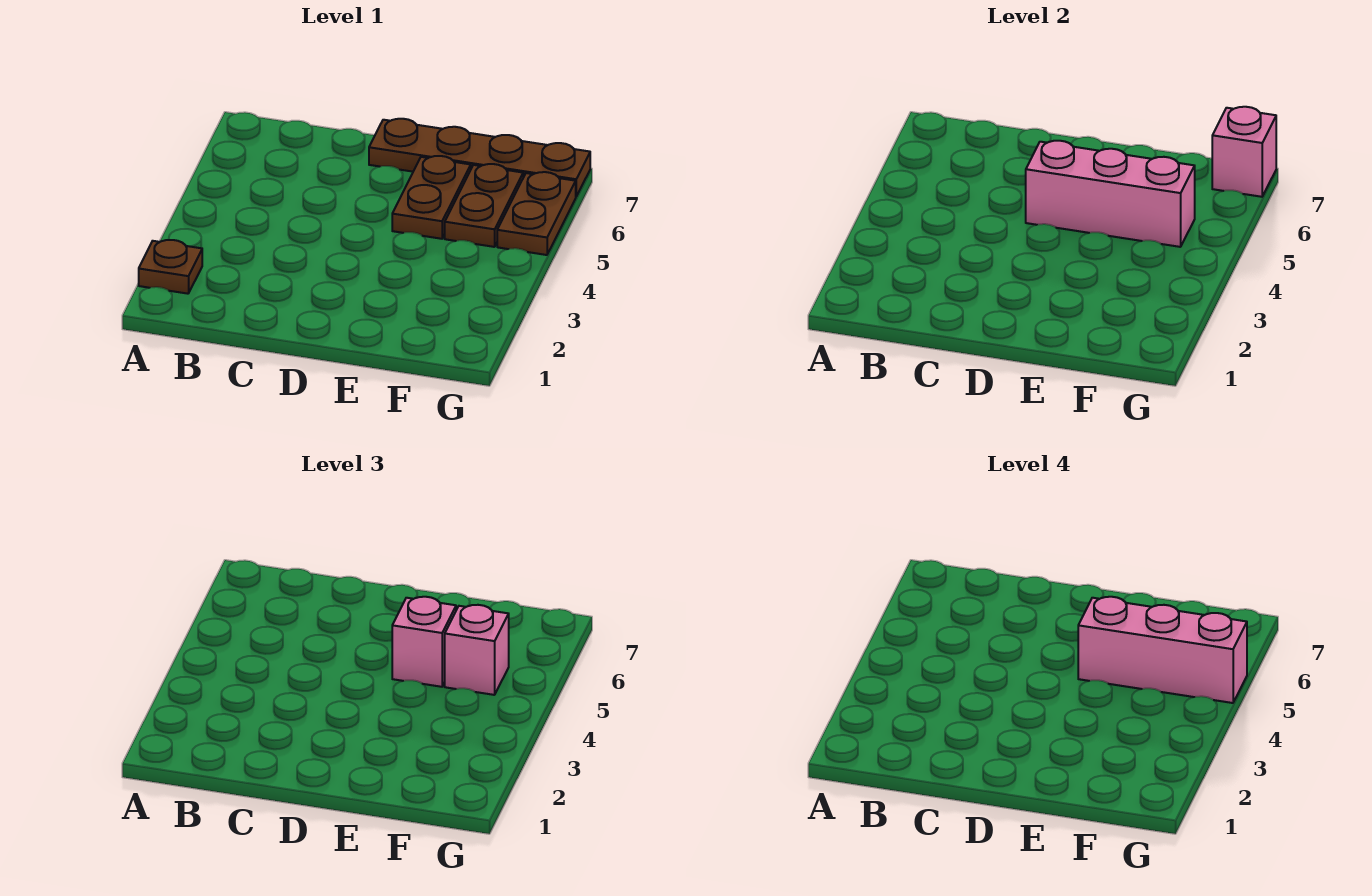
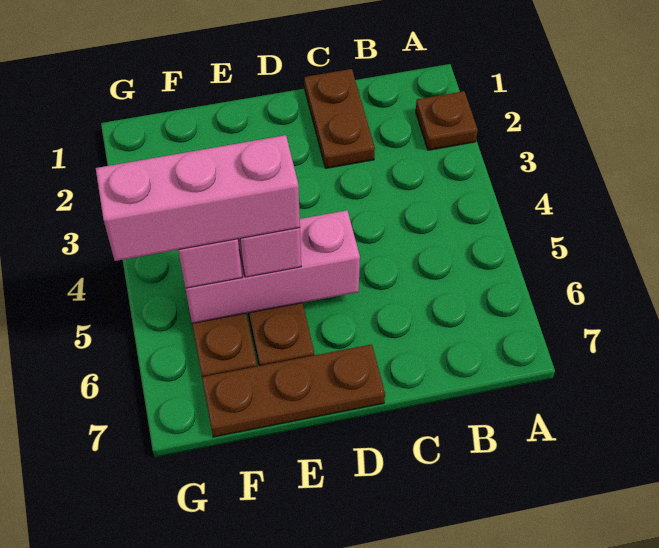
brown plate D7:G7 level 1 -> brown plate D7:F7 level 1
brown plate G5:G6 level 1 -> brown plate C1:C2 level 1
pink brick G7 level 2 -> none

